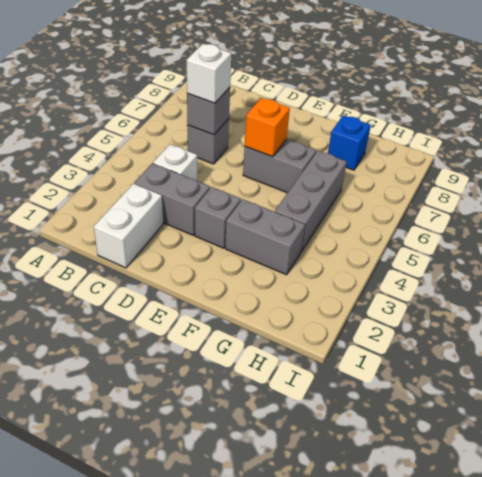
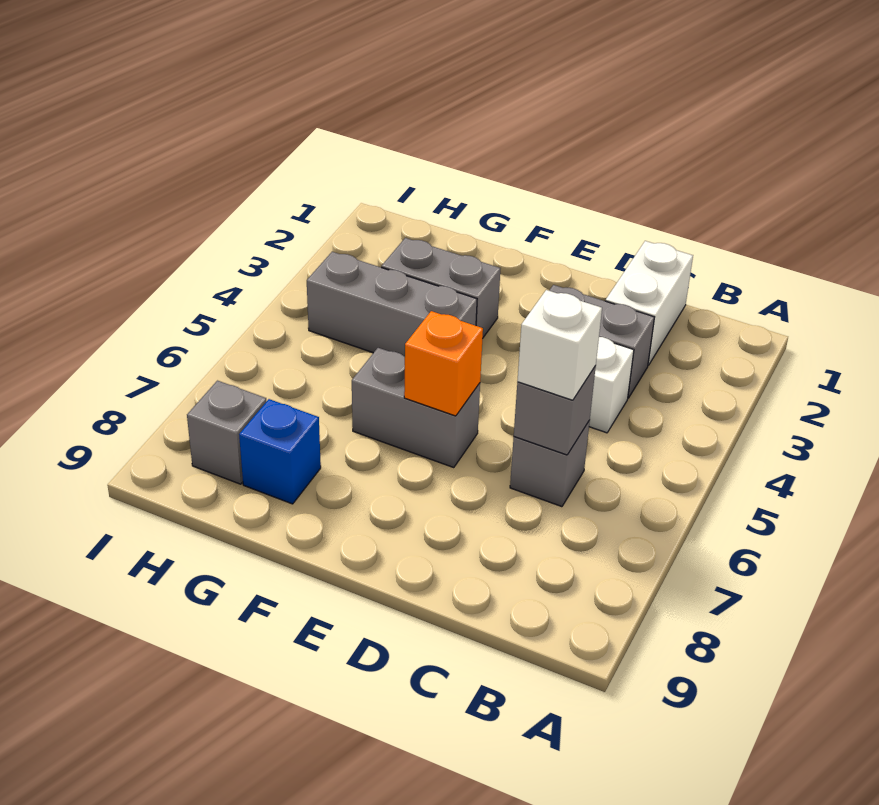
grey brick E3 level 1 -> grey brick H8 level 1
grey brick G4:G6 level 1 -> grey brick F4:H4 level 1

